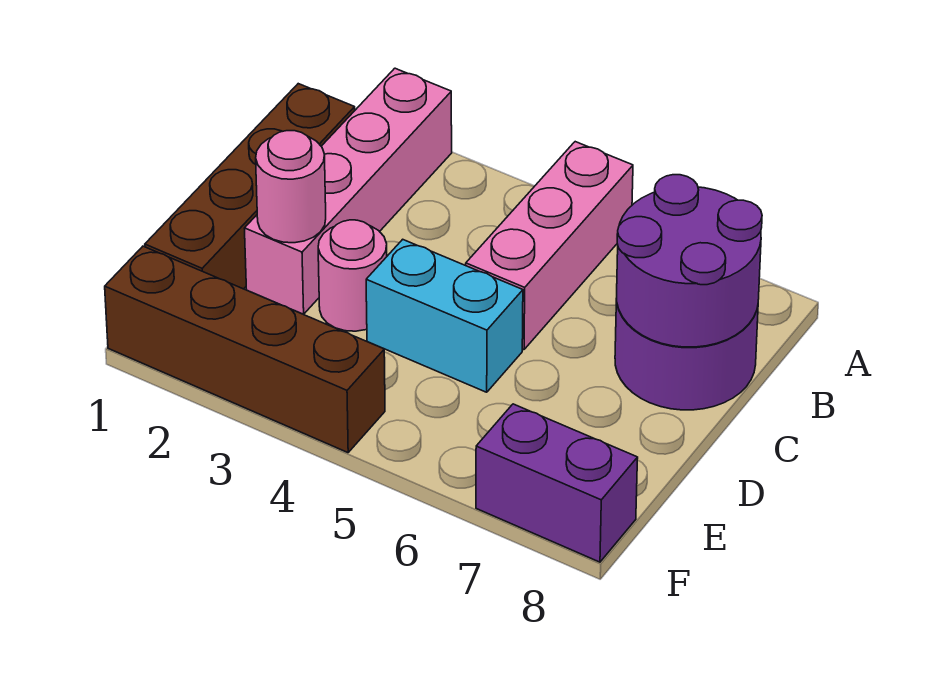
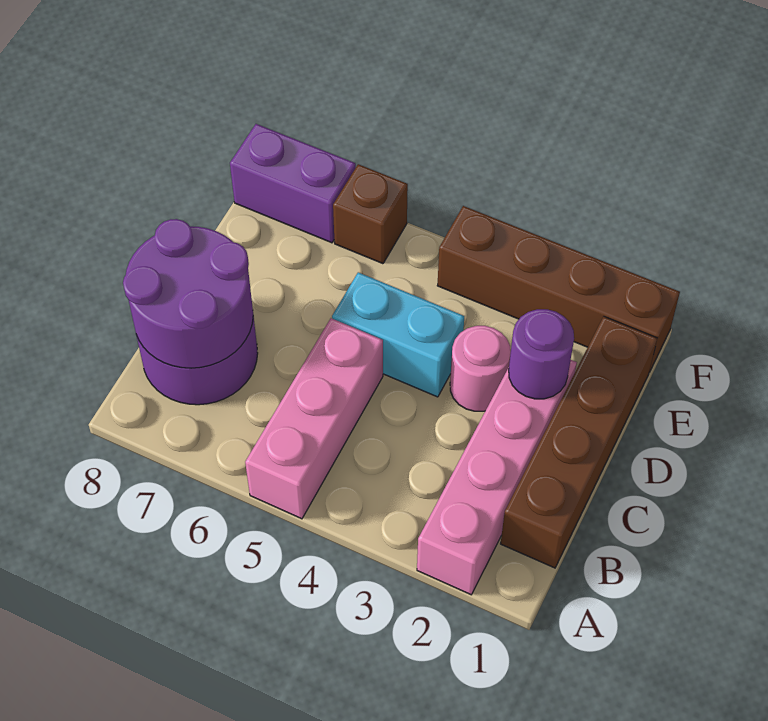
pink round brick D2 level 2 -> purple round brick D2 level 2
none -> brown brick F6 level 1

